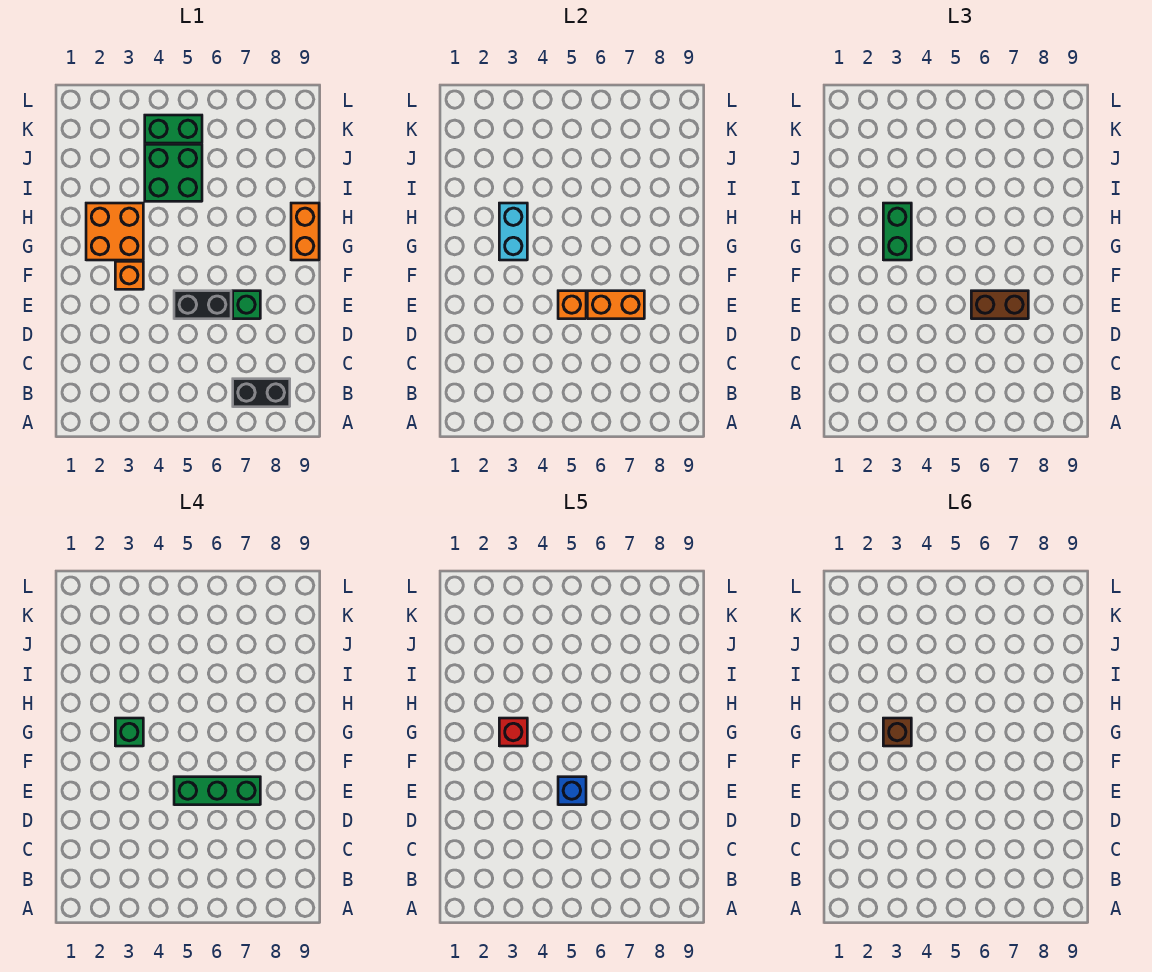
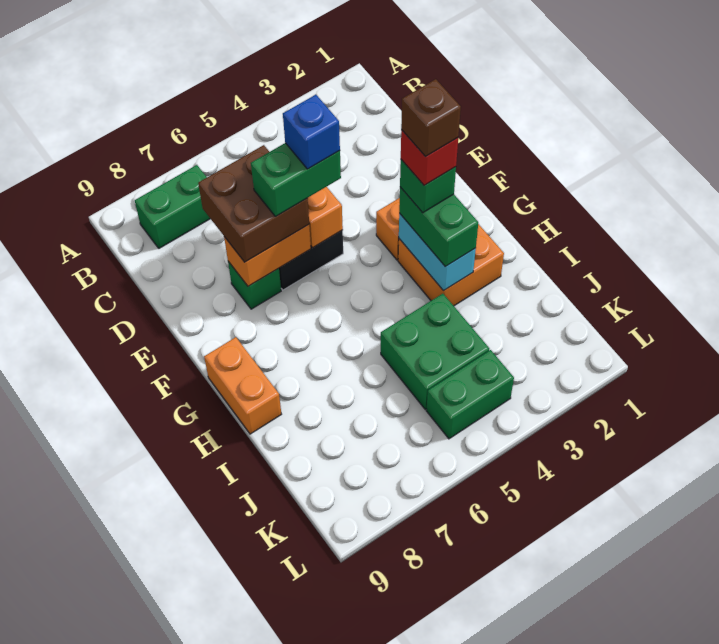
black brick B7:B8 level 1 -> green brick B7:B8 level 1
green brick E5:E7 level 4 -> green brick E5:E6 level 4
brown brick E6:E7 level 3 -> brown brick D6:E7 level 3

